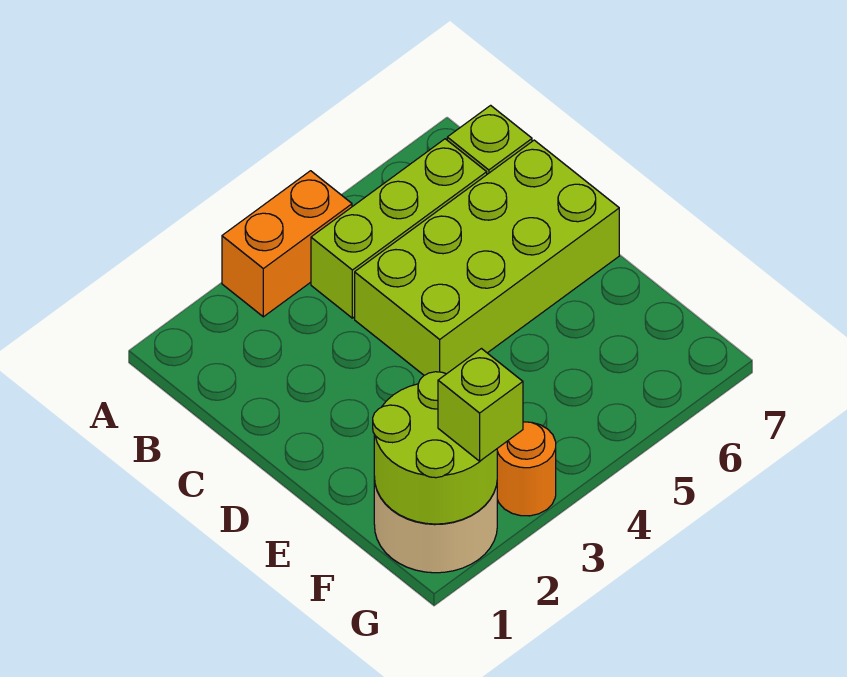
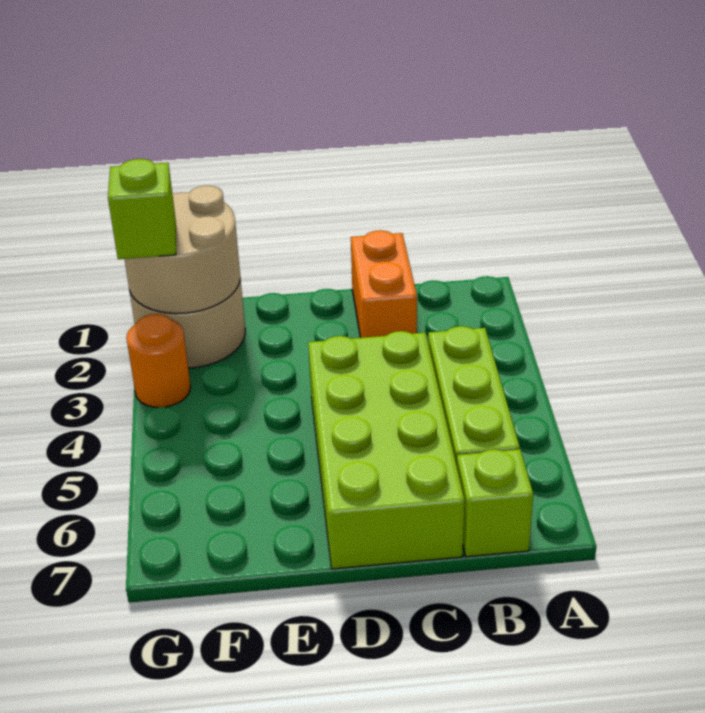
orange brick A3:A4 level 1 -> orange brick C1:C2 level 1
lime round brick F1:G2 level 2 -> tan round brick F1:G2 level 2

